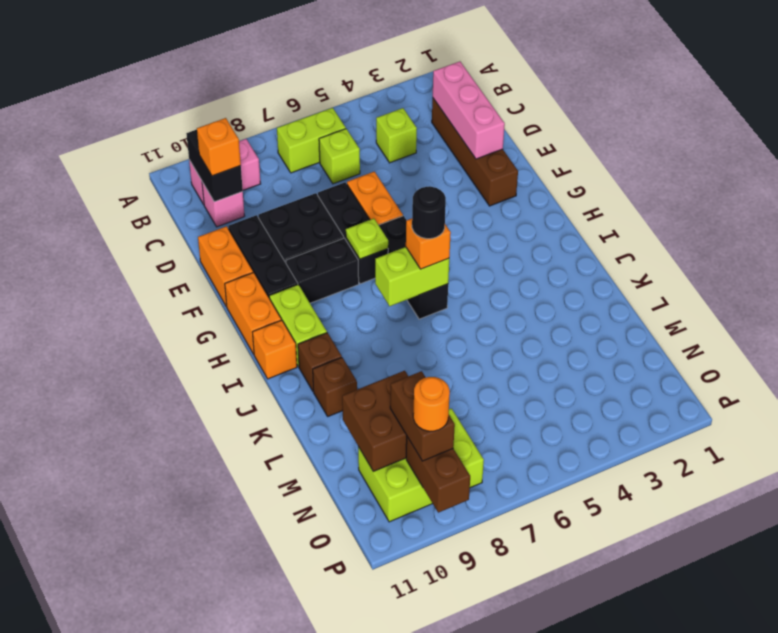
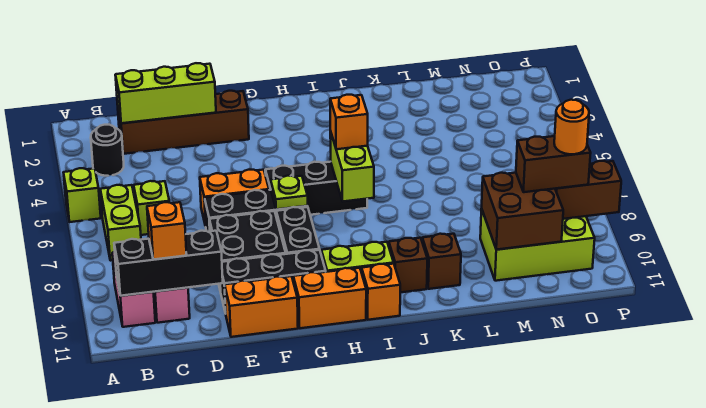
black brick B10:C10 level 2 -> black brick B10:D10 level 2
pink brick C2:E2 level 2 -> lime brick C2:E2 level 2
lime brick C4 level 1 -> lime brick A5 level 1
black round brick I6 level 4 -> black round brick B3 level 1
lime brick N8:O10 level 1 -> lime brick M9:O10 level 1

